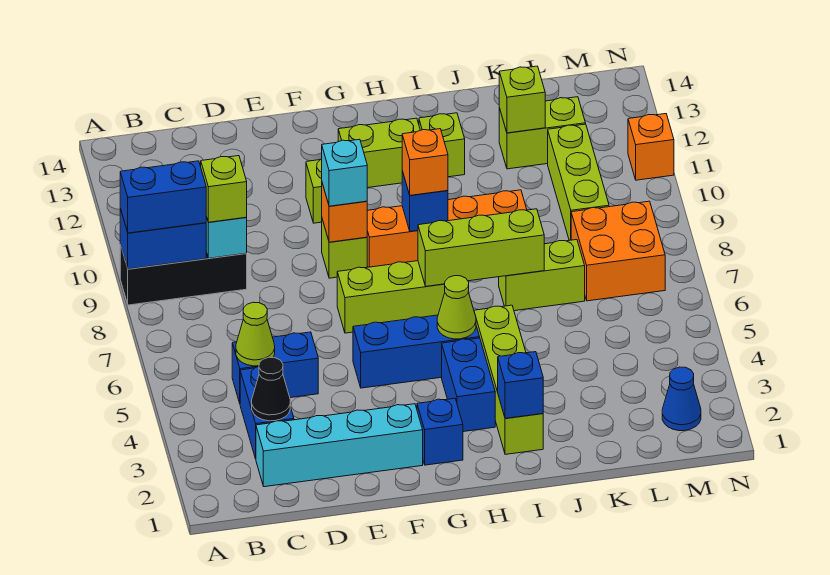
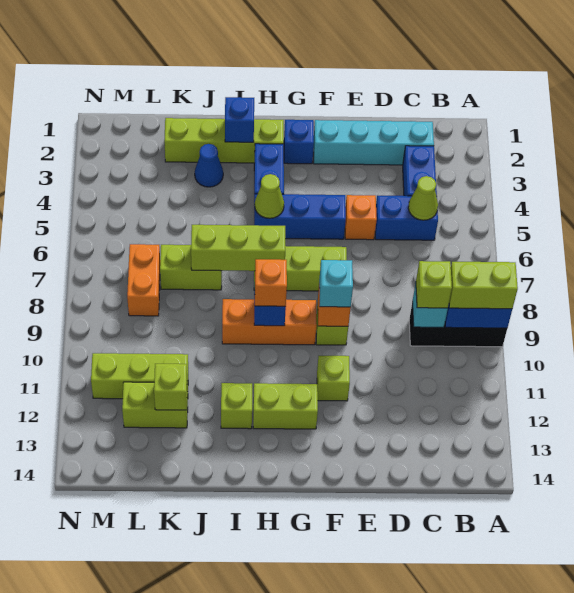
blue brick A9:B9 level 3 -> lime brick A9:B9 level 3
black cone C3 level 2 -> none
orange brick G9:J9 level 1 -> orange brick G9:I9 level 1
lime brick I2:I5 level 1 -> lime brick H2:K2 level 1
orange brick L7:M8 level 1 -> orange brick L7:L8 level 1
lime brick L9:L11 level 1 -> lime brick K11:M11 level 1
blue cone M2 level 1 -> blue cone J3 level 1
orange brick N11 level 1 -> orange brick E5 level 1

